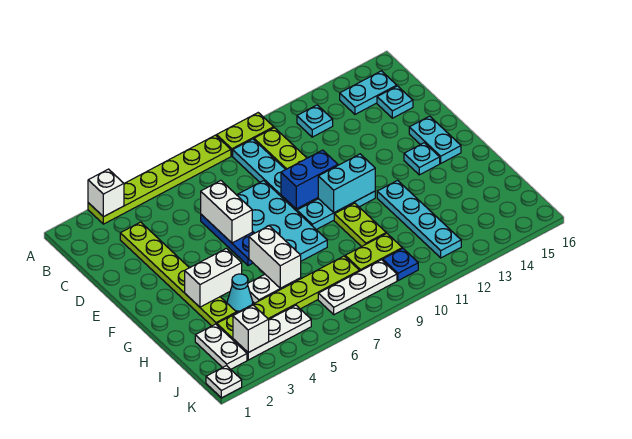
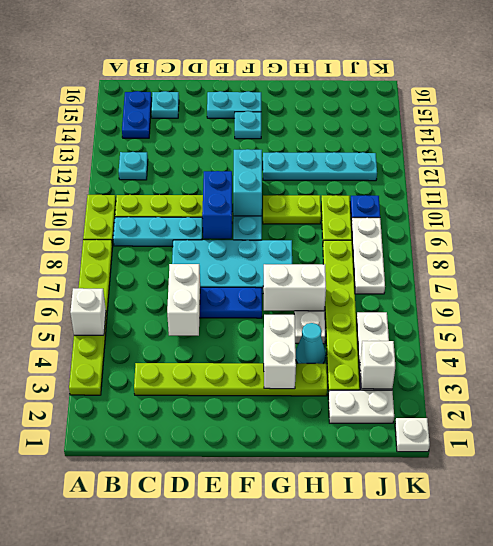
white brick A3 level 2 -> white brick A5 level 2
cyan plate B14:B15 level 1 -> blue plate B14:B15 level 1
white brick D6:E6 level 2 -> white brick D5:D6 level 2

